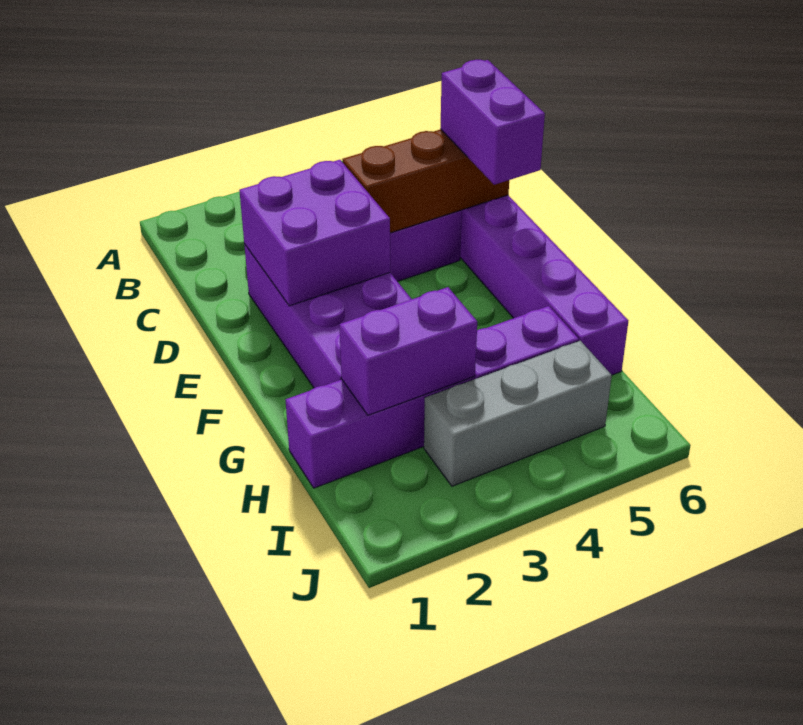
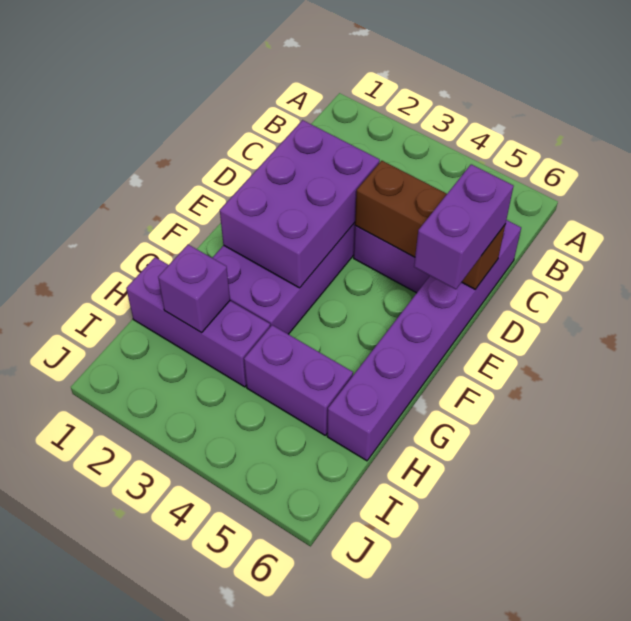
purple brick D2:E3 level 2 -> purple brick D2:F3 level 2
purple brick H2:H3 level 2 -> purple brick H2 level 2
grey brick I3:I5 level 1 -> none

